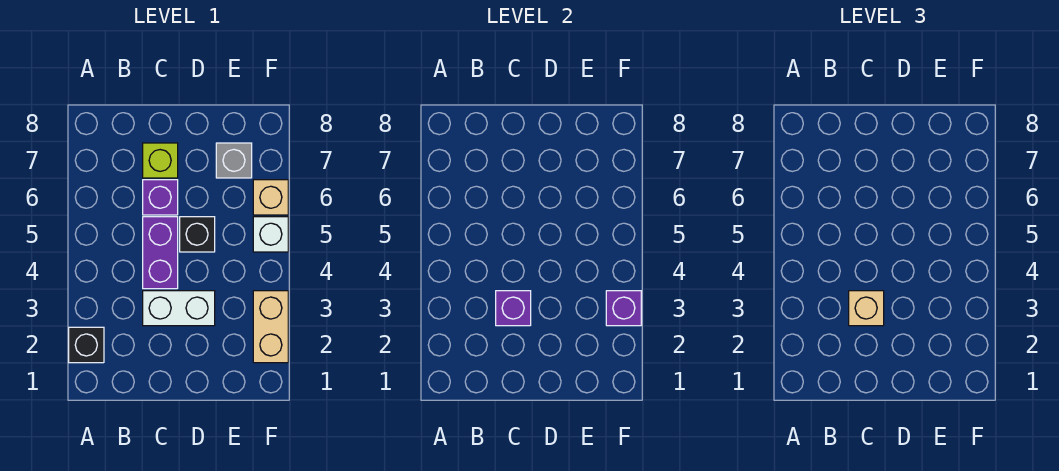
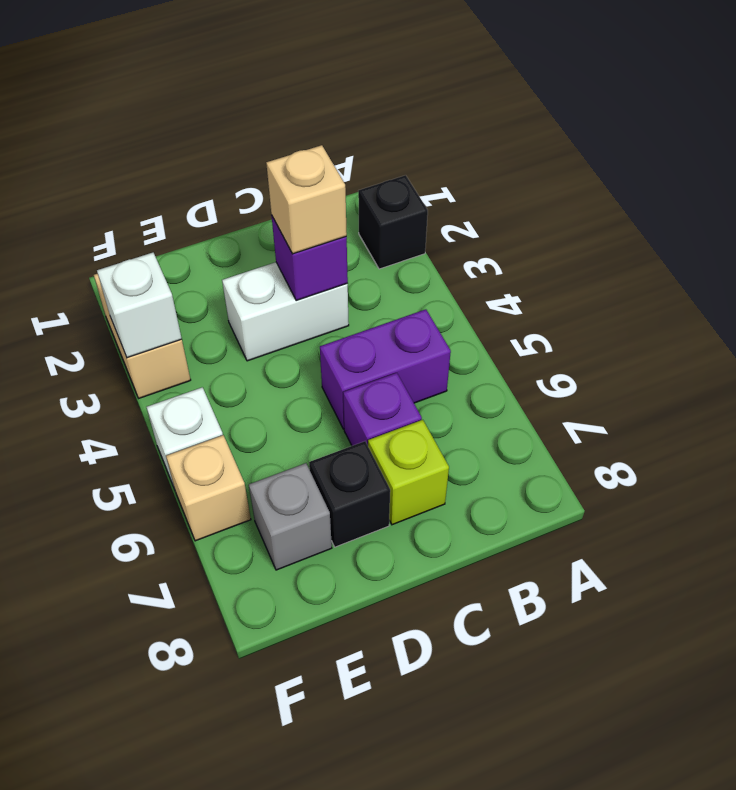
purple brick C4:C5 level 1 -> purple brick B5:C5 level 1
black brick D5 level 1 -> black brick D7 level 1
purple brick F3 level 2 -> white brick F3 level 2

